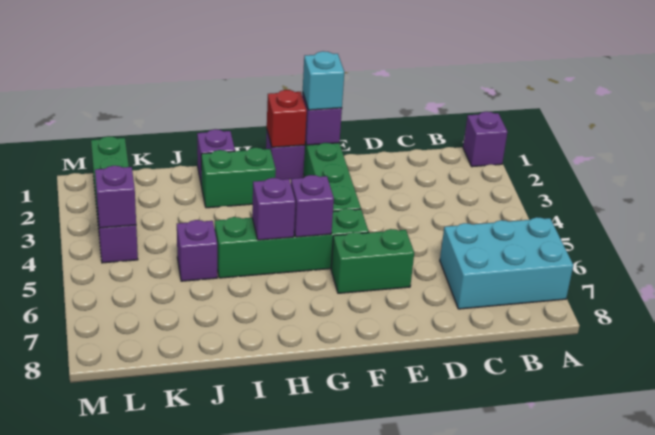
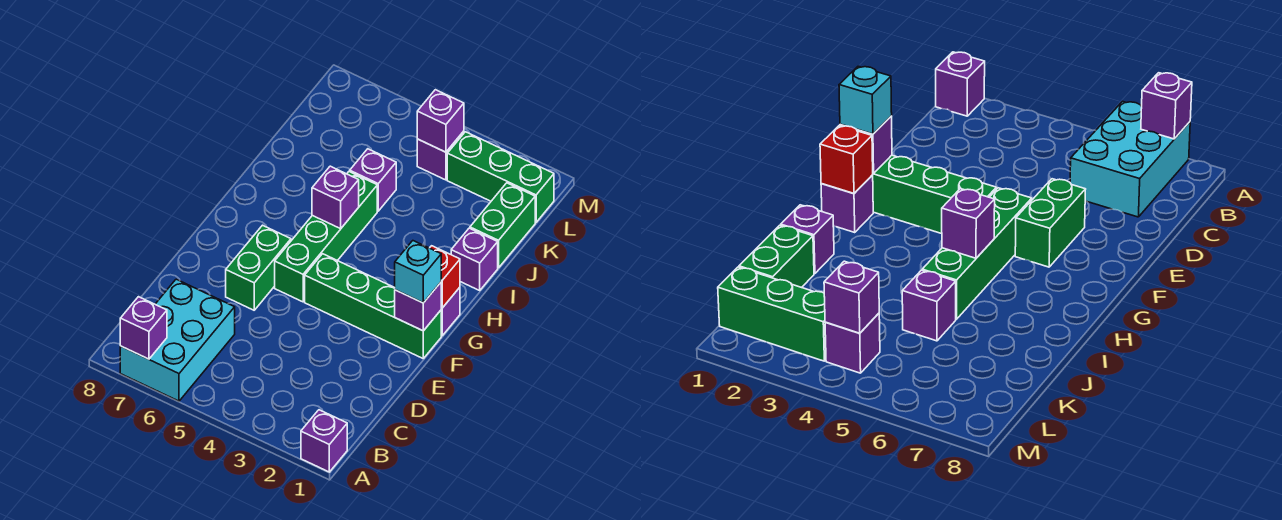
purple brick G5 level 2 -> purple brick A7 level 2
green brick H2:I2 level 1 -> green brick J1:K1 level 1

